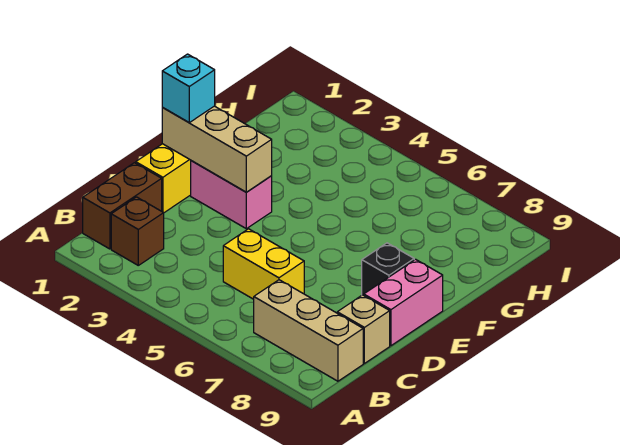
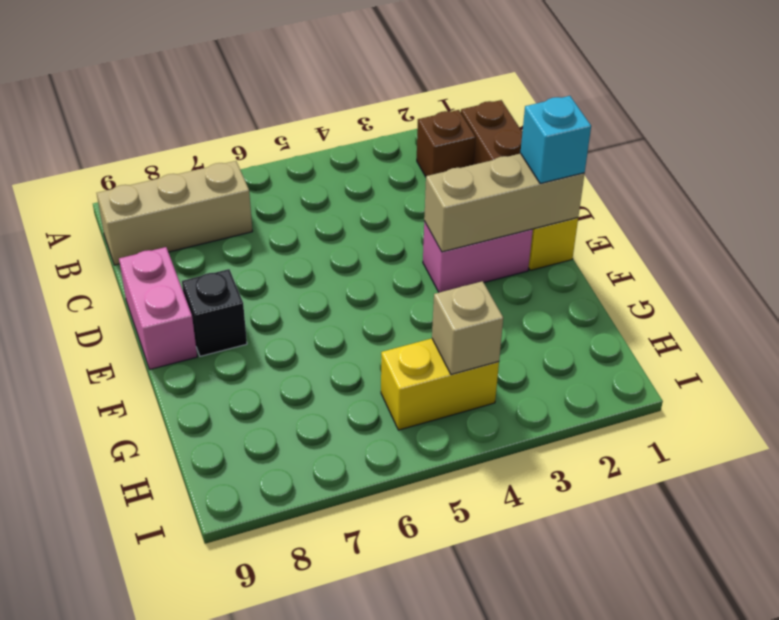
yellow brick C5:C6 level 1 -> yellow brick H4:H5 level 1
tan brick C9 level 1 -> tan brick H4 level 2

